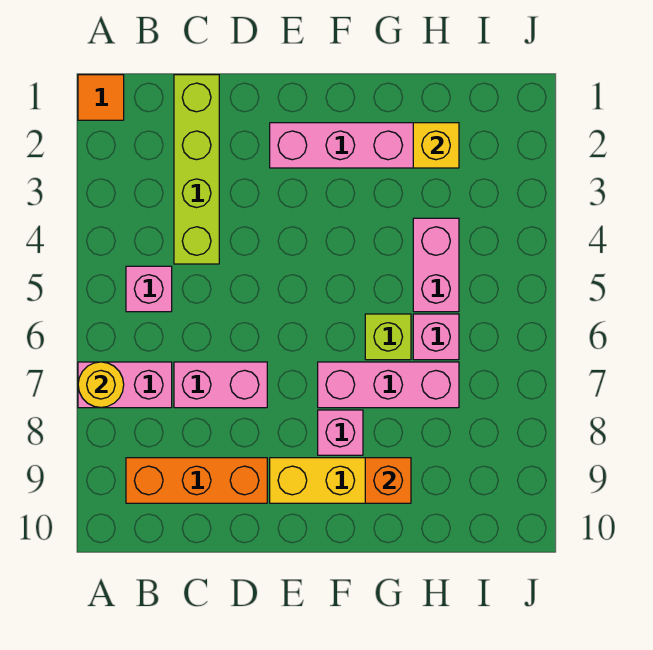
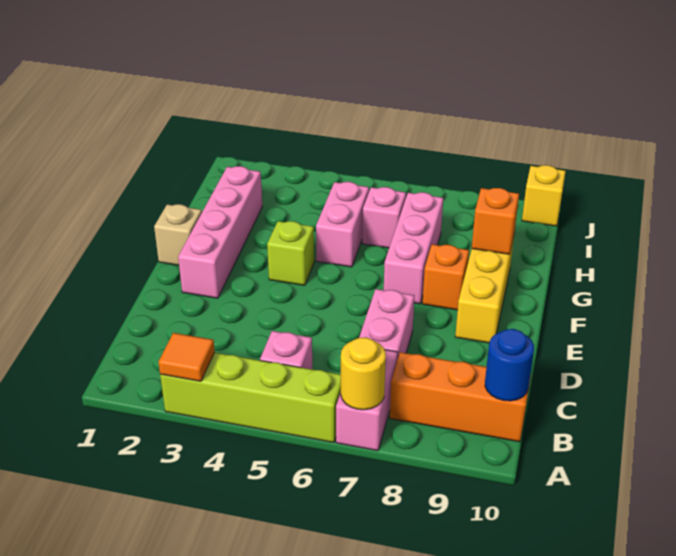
orange tile A1 level 1 -> orange tile A3 level 2
orange brick B9:D9 level 1 -> orange brick B8:B10 level 1
none -> blue round brick B10 level 2
lime brick C1:C4 level 1 -> lime brick A3:A6 level 1
none -> tan brick F1 level 1
pink brick F8 level 1 -> orange brick F8 level 1
lime brick G6 level 1 -> lime brick F4 level 1
yellow brick H2 level 2 -> yellow brick J10 level 1
pink brick H4:H5 level 1 -> pink brick G5:H5 level 1

